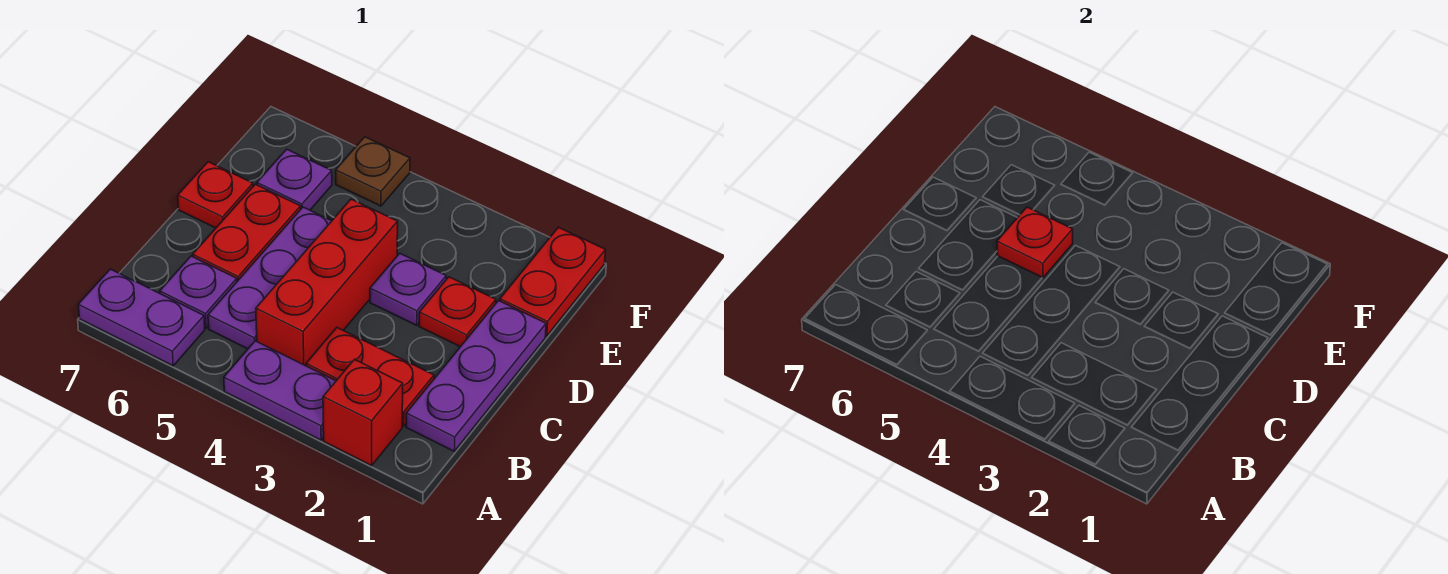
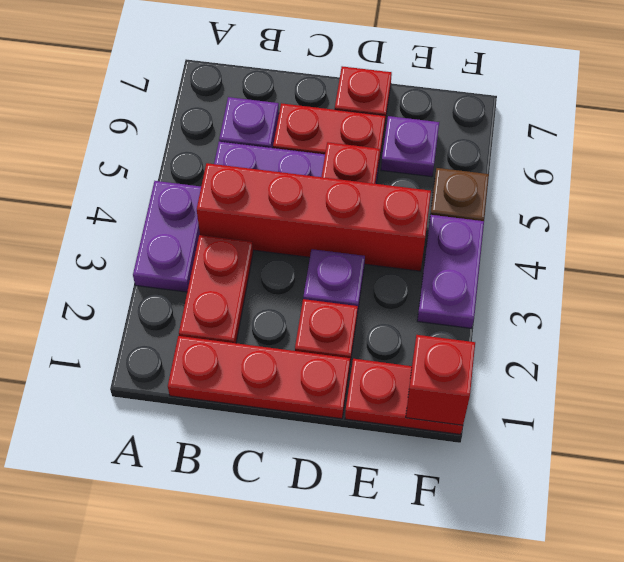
red brick A2 level 1 -> red brick F1 level 2
purple plate A6:A7 level 1 -> purple plate F3:F4 level 1
purple plate B1:D1 level 1 -> red plate B1:D1 level 1
red brick B4:D4 level 1 -> red brick B4:E4 level 1

